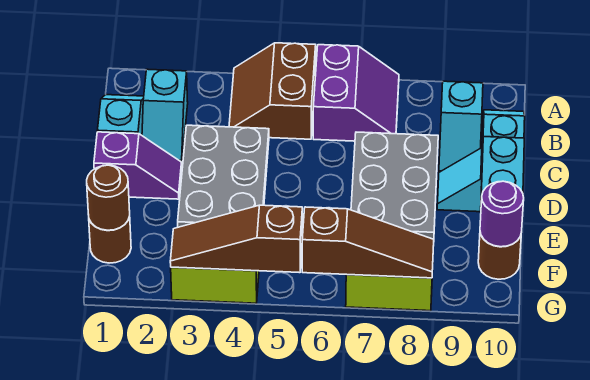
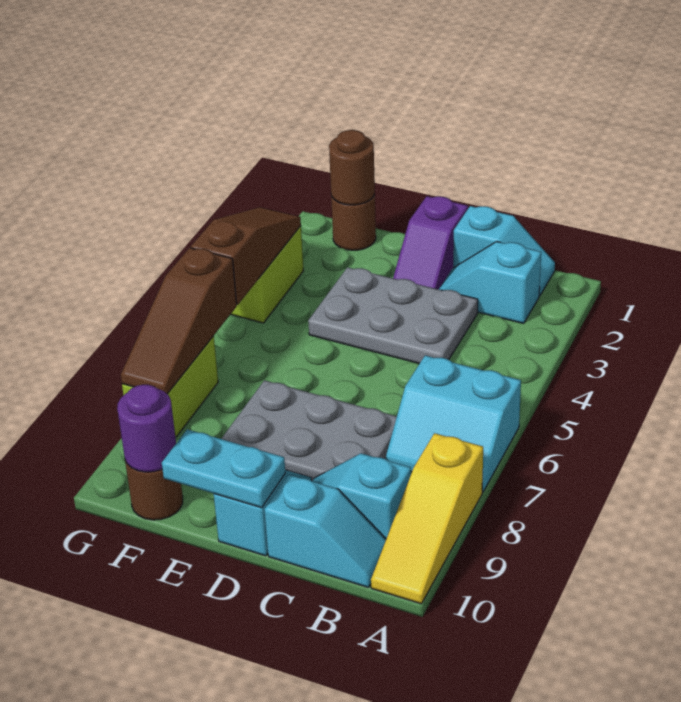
brown slope A4:B5 level 1 top 5 -> none
purple slope A6:B7 level 1 top 6 -> cyan slope A6:B7 level 1 top 6
none -> yellow slope A8:A10 level 1 top 8

